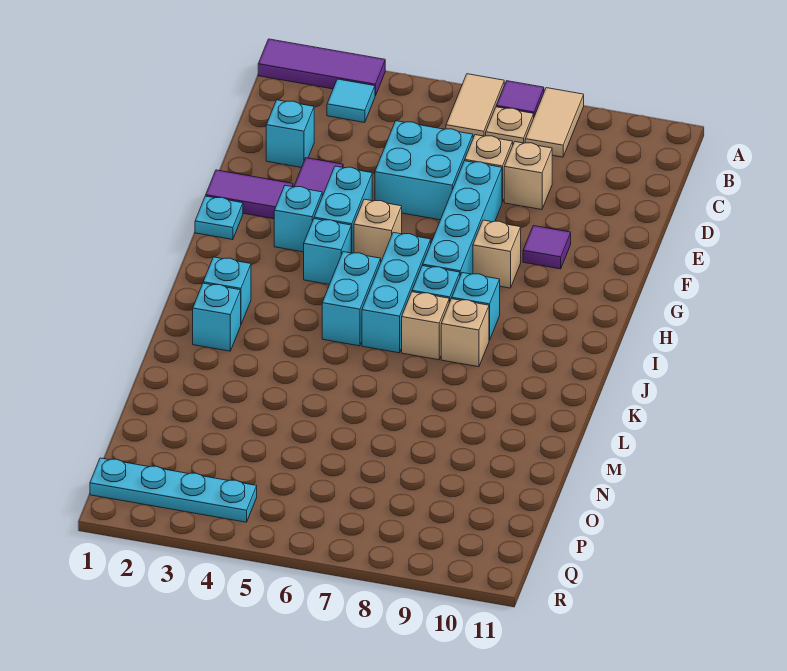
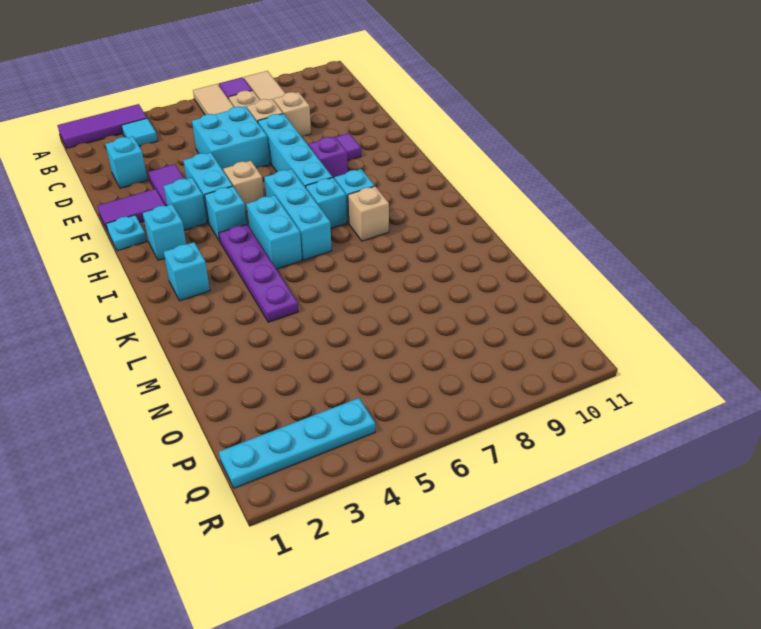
tan brick G8 level 1 -> purple brick G8 level 1
none -> purple plate I4:L4 level 1
tan brick J7 level 1 -> none
cyan brick K2 level 1 -> cyan brick H2 level 1

